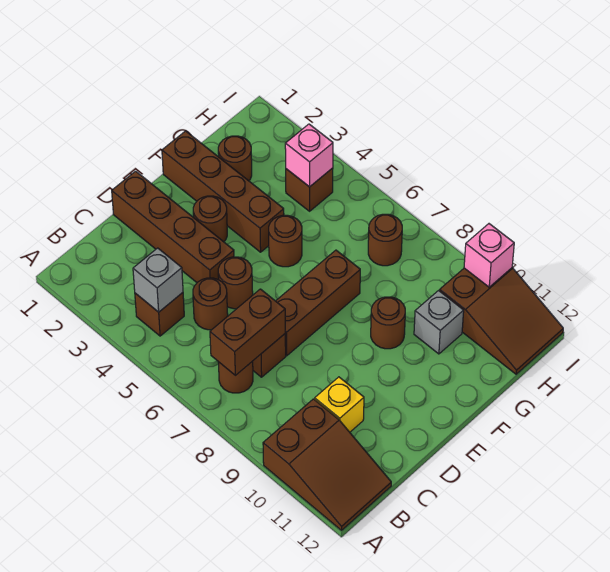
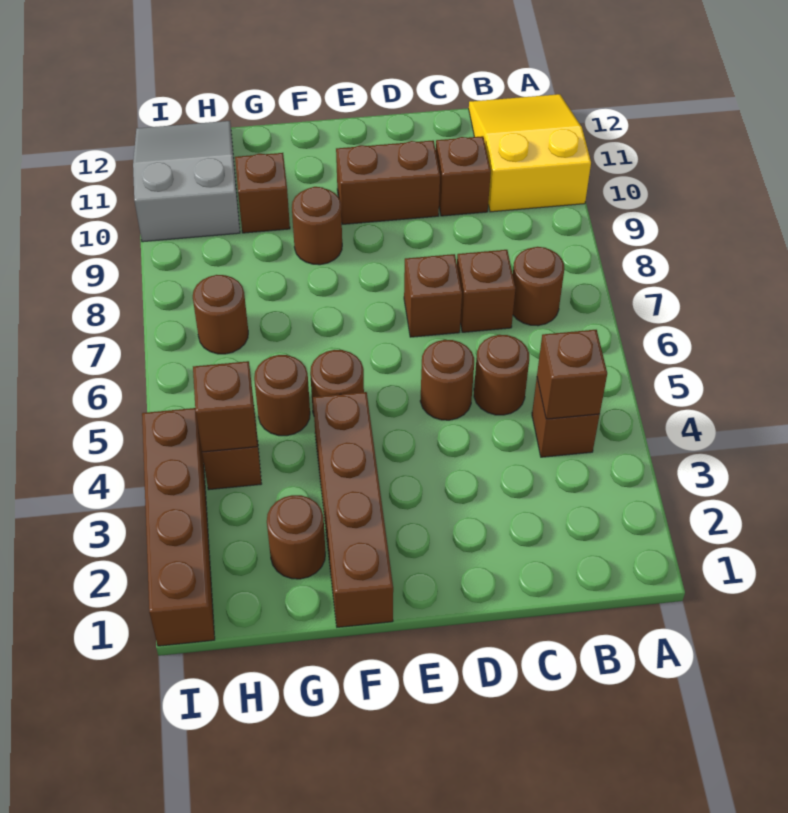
brown slope A10:B12 level 1 top 10 -> yellow slope A10:B12 level 1 top 10
grey brick B4 level 2 -> brown brick B4 level 2
brown brick B7:C7 level 2 -> brown brick D10:E10 level 1
yellow brick C10 level 1 -> brown brick C10 level 1
brown brick D1:D4 level 1 -> brown brick I1:I4 level 1
brown brick D7:F7 level 1 -> brown brick D7 level 1
brown round brick E3 level 1 -> brown round brick G5 level 1
grey brick G10 level 1 -> brown brick G10 level 1
pink brick H4 level 2 -> brown brick H4 level 2
brown slope H10:I12 level 1 top 10 -> grey slope H10:I12 level 1 top 10
pink brick I10 level 2 -> none

